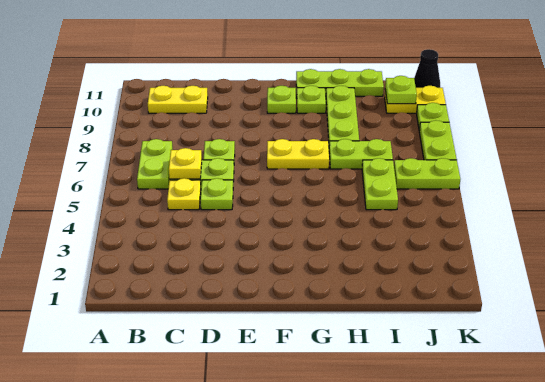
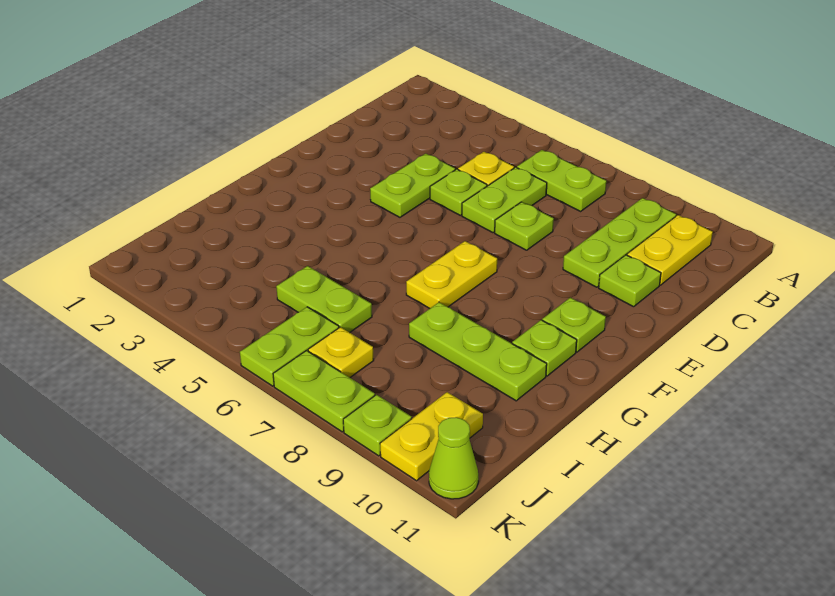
yellow plate C6 level 2 -> yellow plate J7 level 1
lime plate G11:I11 level 1 -> lime plate B9:D9 level 1
lime plate H7:I7 level 1 -> lime plate D4:E4 level 1
lime plate J10 level 2 -> lime plate D10 level 1
black cone K11 level 1 -> lime cone K11 level 1

